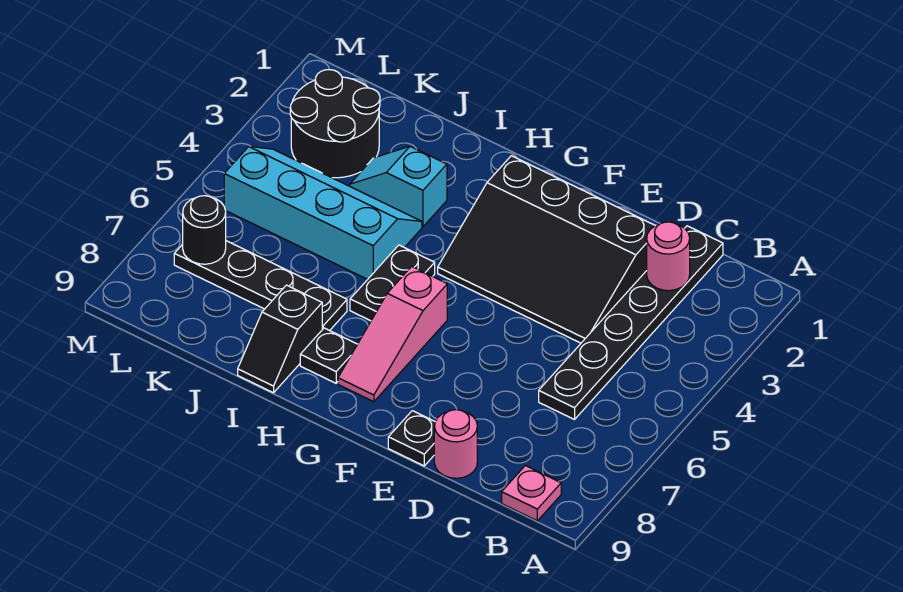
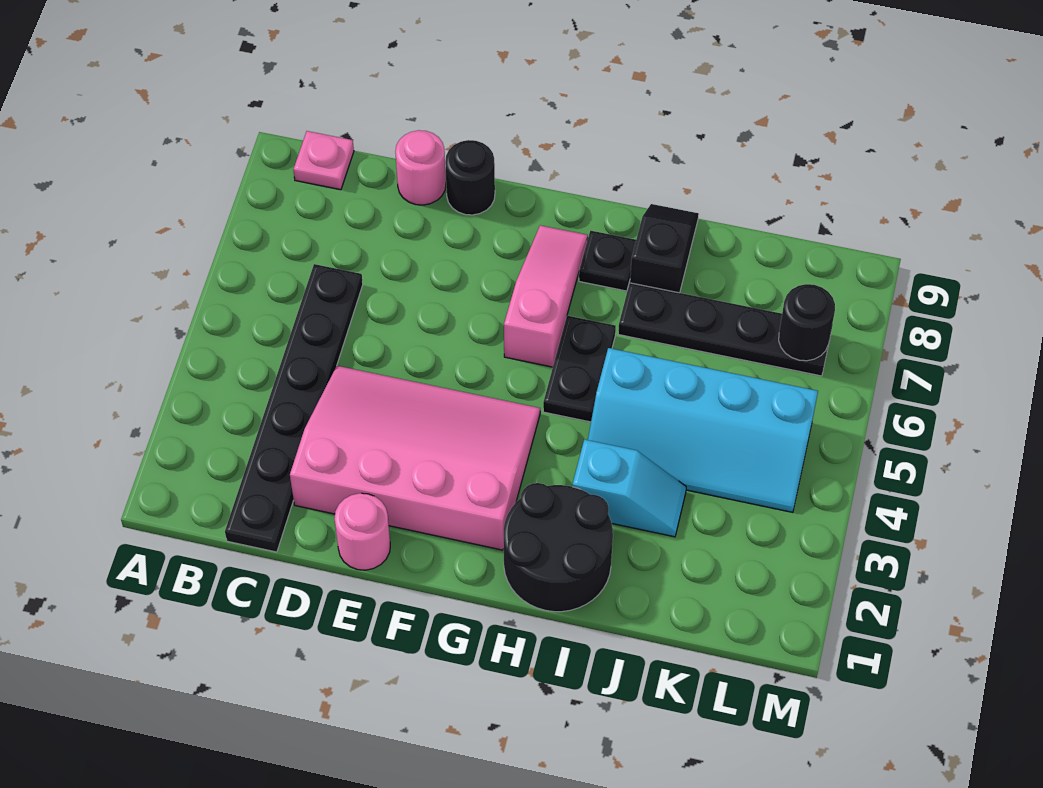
pink round brick C2 level 2 -> pink round brick E1 level 1
black slope D2:G4 level 1 top 2 -> pink slope D2:G4 level 1 top 2
black plate E9 level 1 -> black round brick E9 level 1
black round brick K2:L3 level 1 -> black round brick H1:I2 level 1

